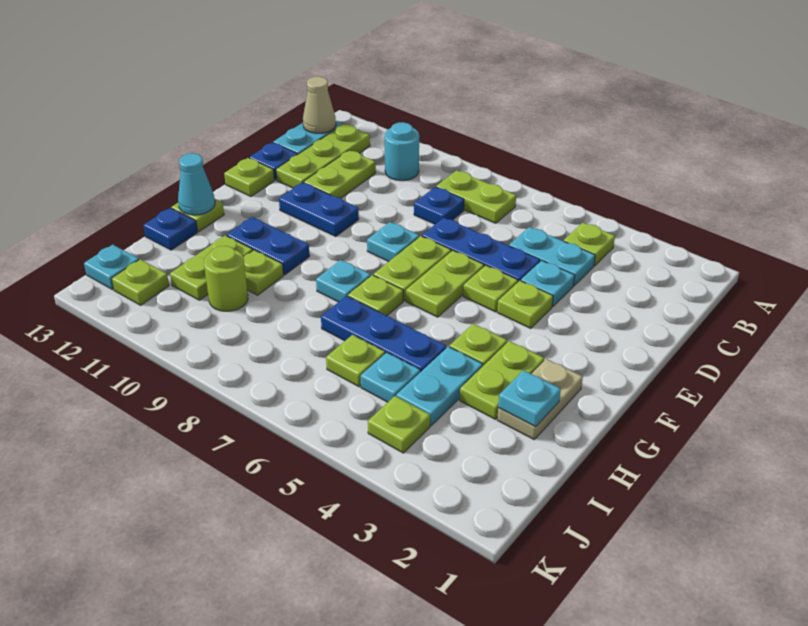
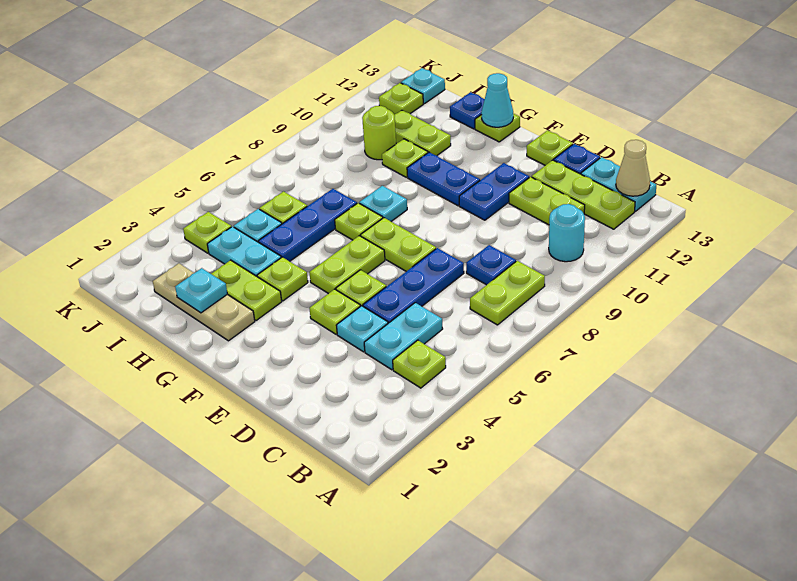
lime plate E6:F6 level 1 -> lime plate F5:F6 level 1
cyan plate E8 level 1 -> none
tan plate G2:H2 level 1 -> tan plate G2:I2 level 1
blue plate G10:G11 level 1 -> blue plate F10:G10 level 1

